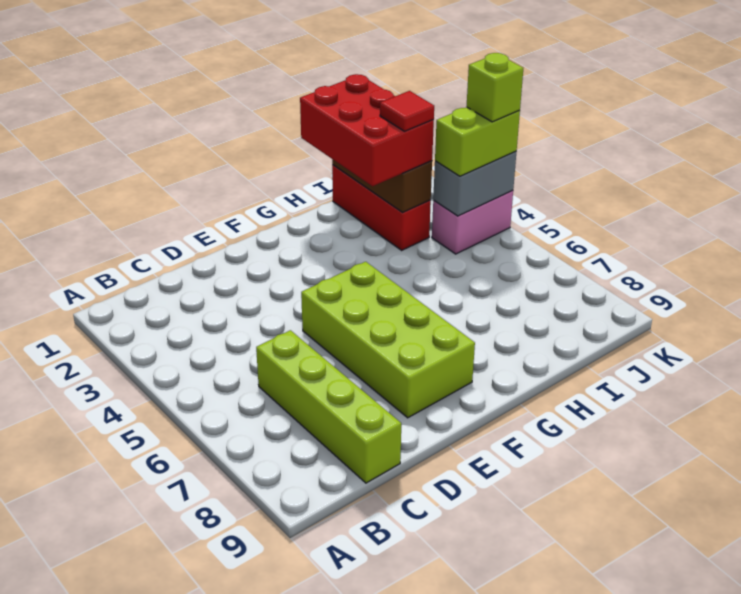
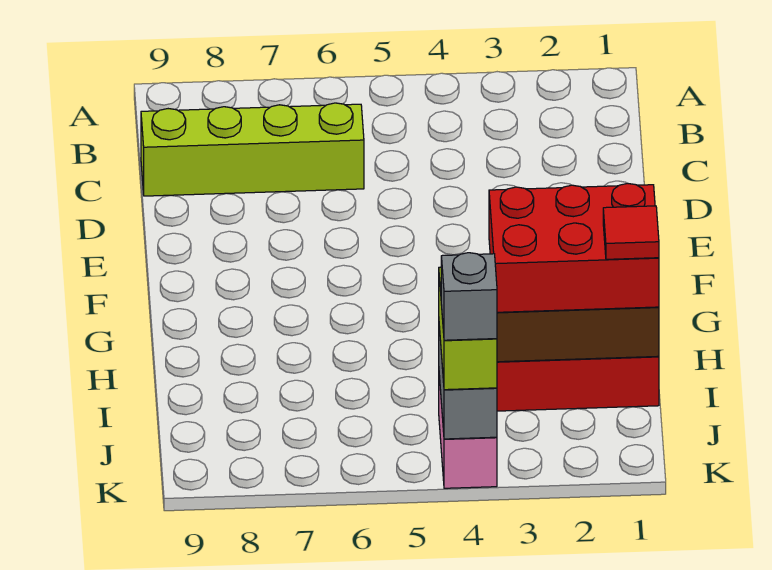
lime brick E5:F8 level 1 -> none
red tile I3 level 4 -> red tile I1 level 4
lime brick K4 level 4 -> grey brick K4 level 4

